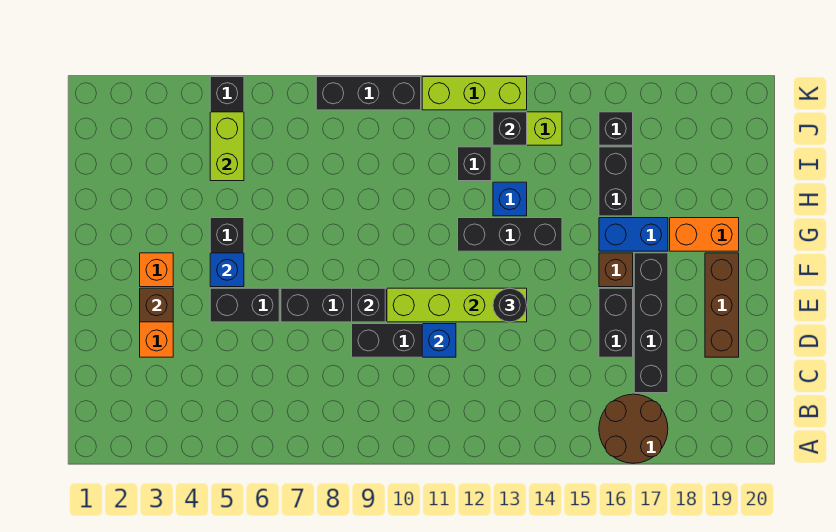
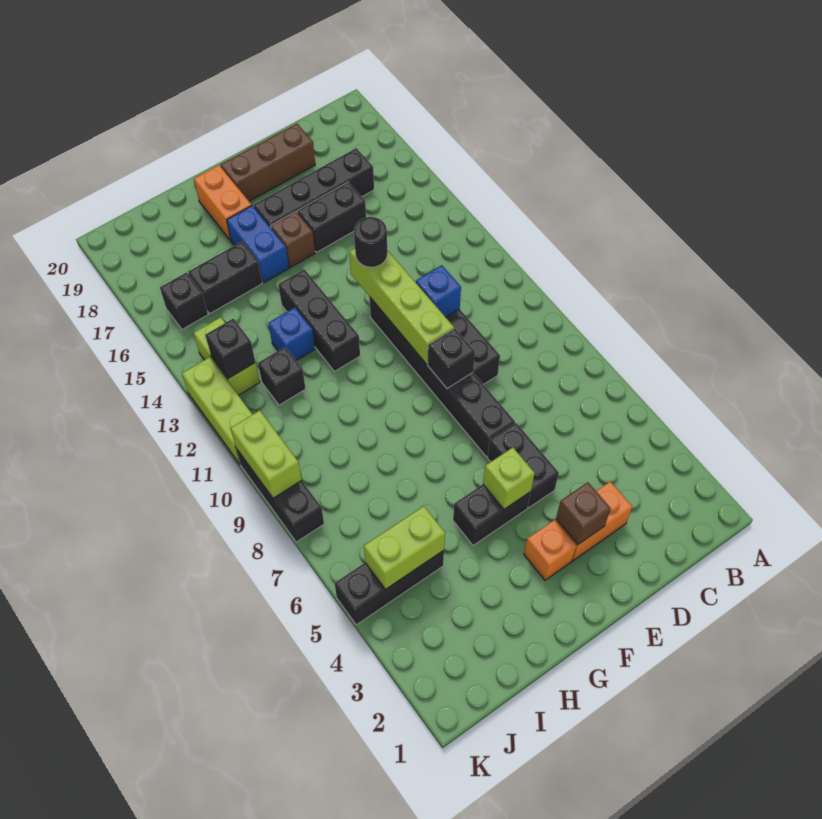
brown round brick A16:B17 level 1 -> none
blue brick F5 level 2 -> lime brick F5 level 2
none -> lime brick K9:K10 level 2

